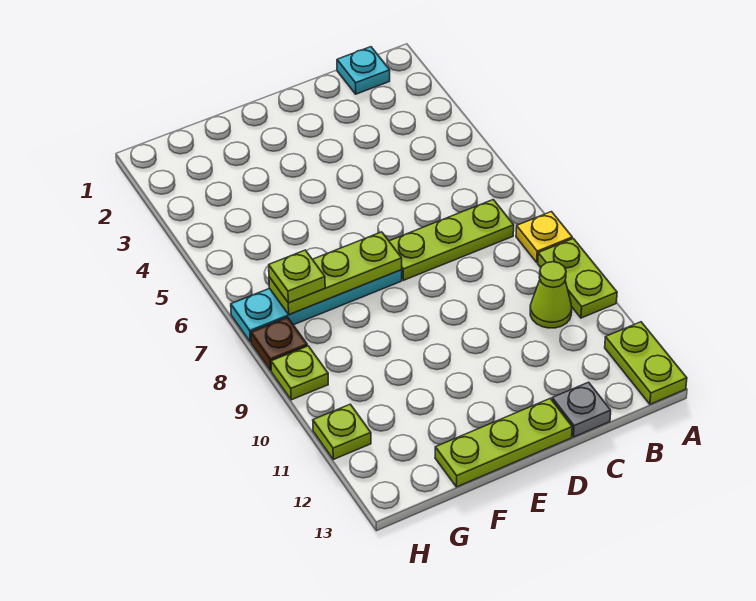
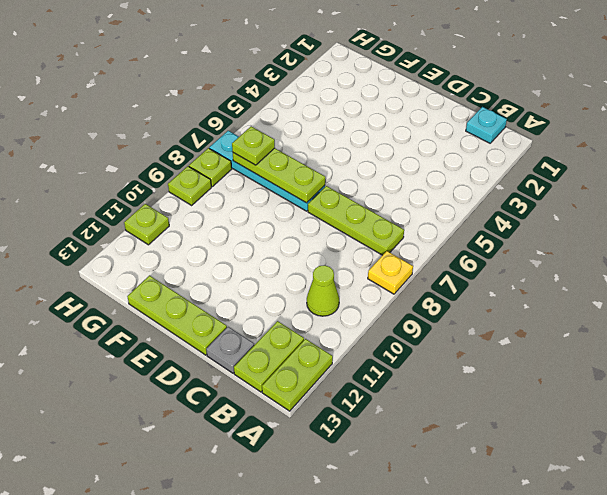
lime plate A9:A10 level 1 -> lime plate B12:B13 level 1
brown plate H8 level 1 -> lime plate H8 level 1

